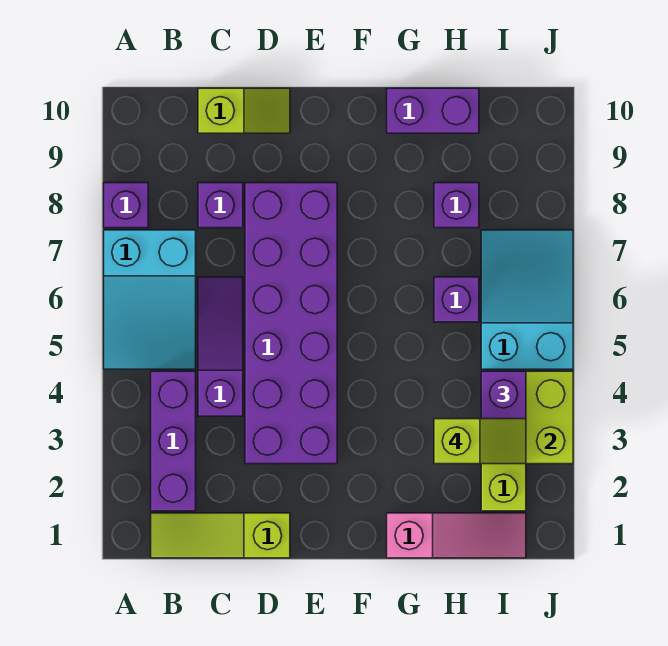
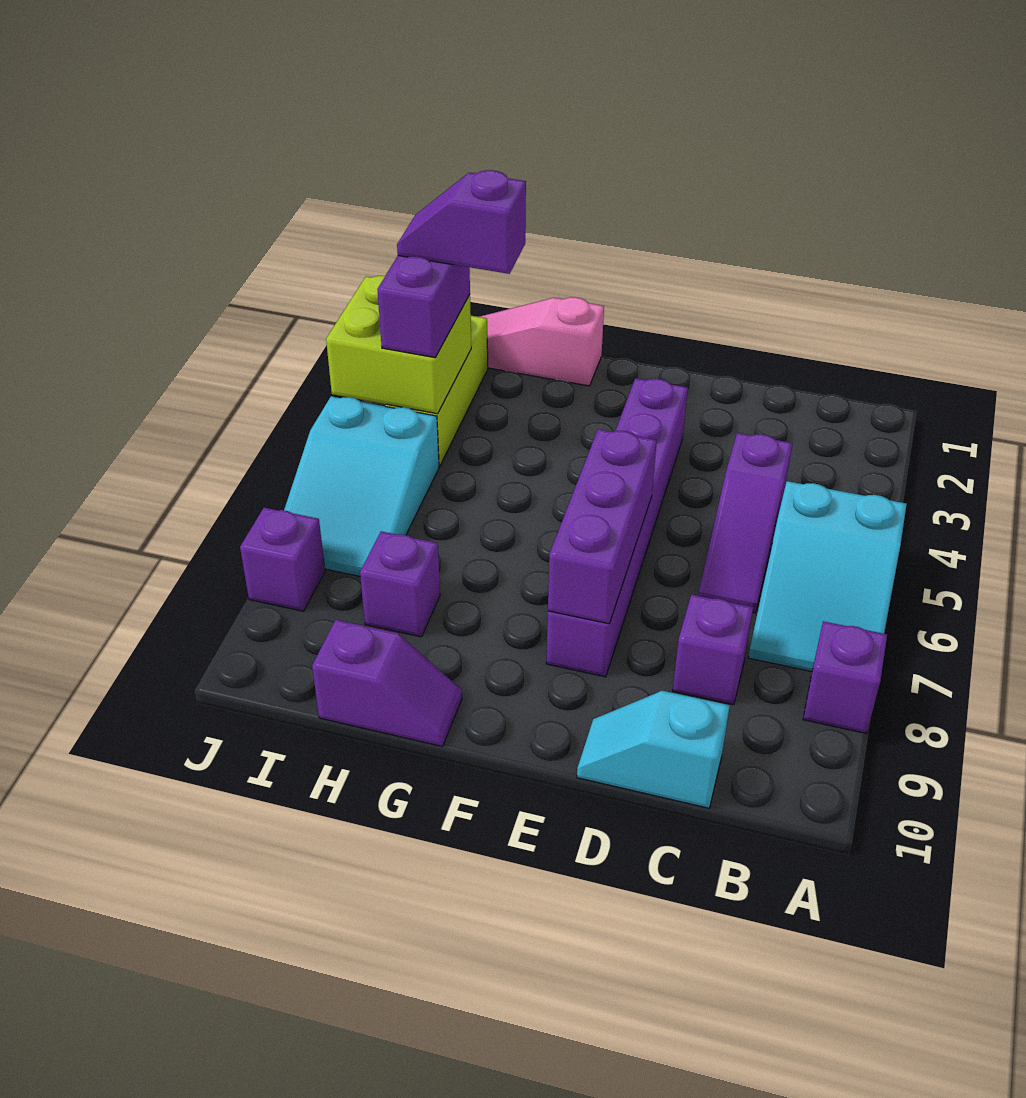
cyan slope A5:B7 level 1 top 7 -> cyan slope A5:B7 level 1 top 5
lime slope B1:D1 level 1 top D -> none
purple brick B2:B4 level 1 -> purple brick E6:E8 level 2
lime slope C10:D10 level 1 top C -> cyan slope C10:D10 level 1 top C
purple brick D3:E8 level 1 -> purple brick E3:E8 level 1
purple brick G10:H10 level 1 -> purple slope G10:H10 level 1 top H
lime slope H3:I3 level 4 top H -> purple slope H3:I3 level 4 top H
purple brick H6 level 1 -> purple brick J8 level 1

